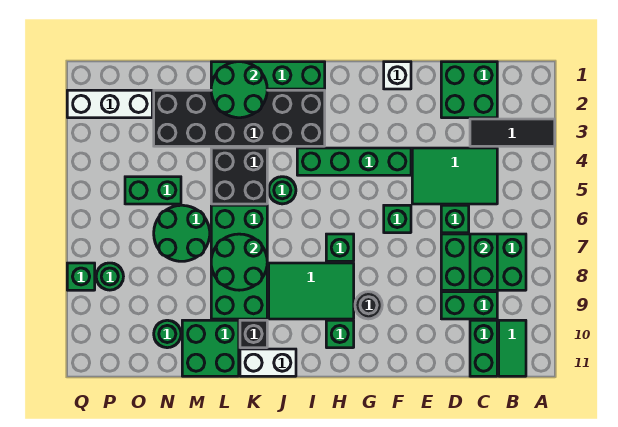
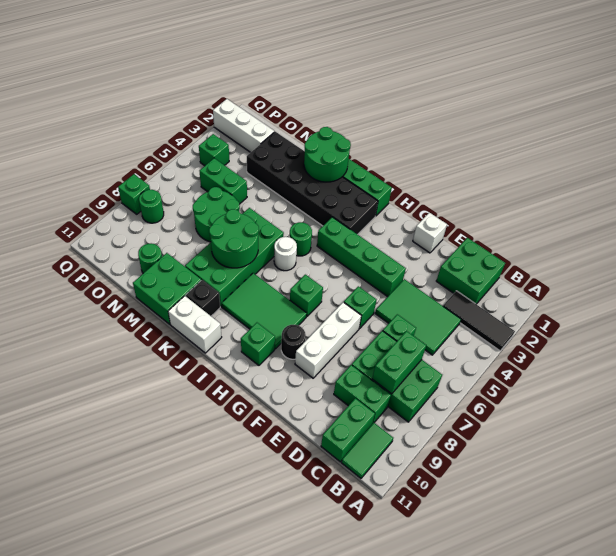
none -> white brick F7:F9 level 1
none -> white round brick J6 level 1
black brick K4:L5 level 1 -> none
none -> green brick P4 level 1

